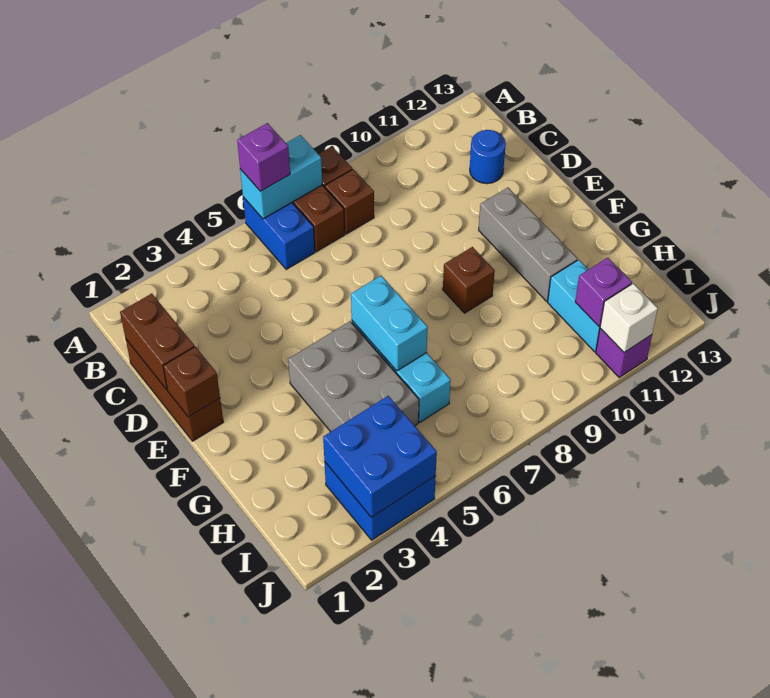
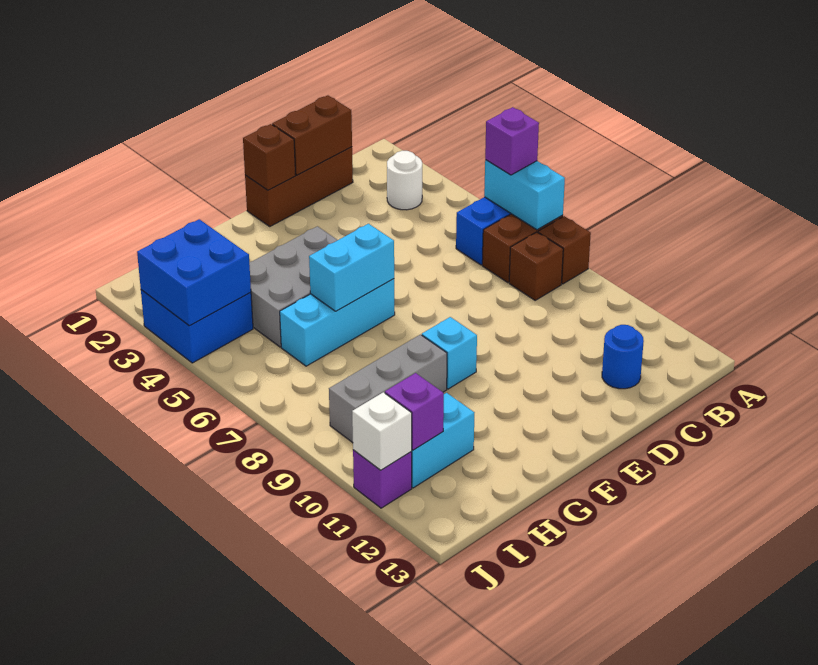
none -> white round brick B3 level 1
grey brick E11:G11 level 1 -> grey brick G9:I9 level 1
brown brick F9 level 1 -> cyan brick F9 level 1

